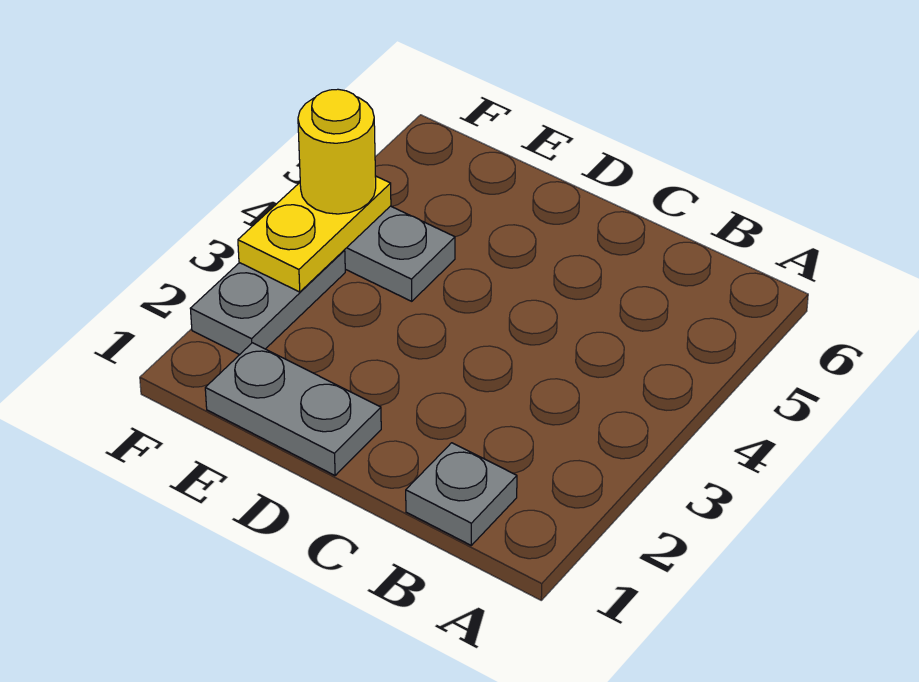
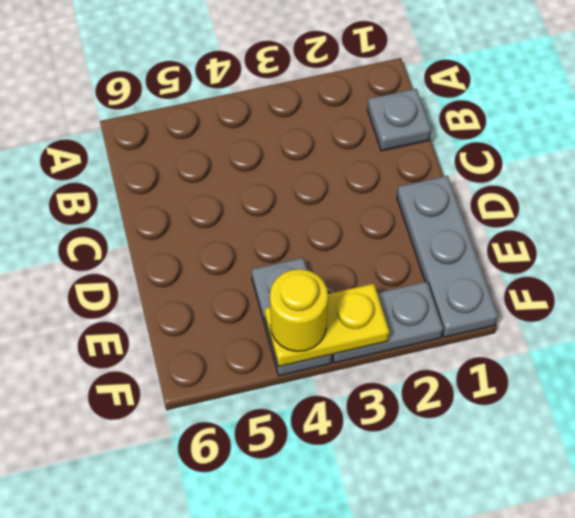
grey plate D1:E1 level 1 -> grey plate D1:F1 level 1

